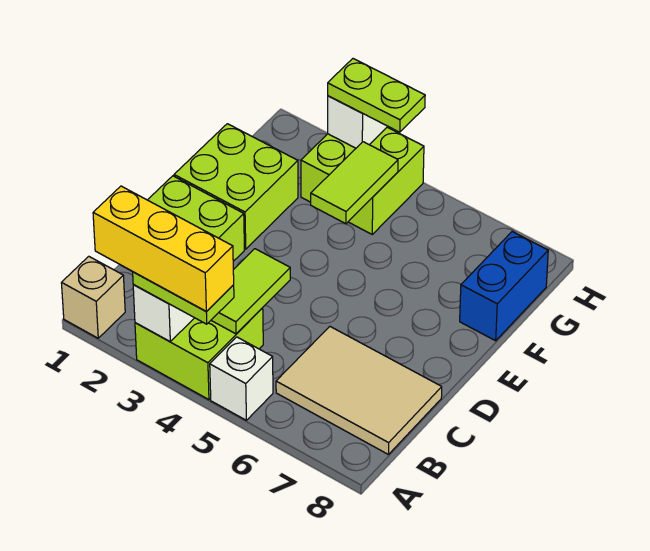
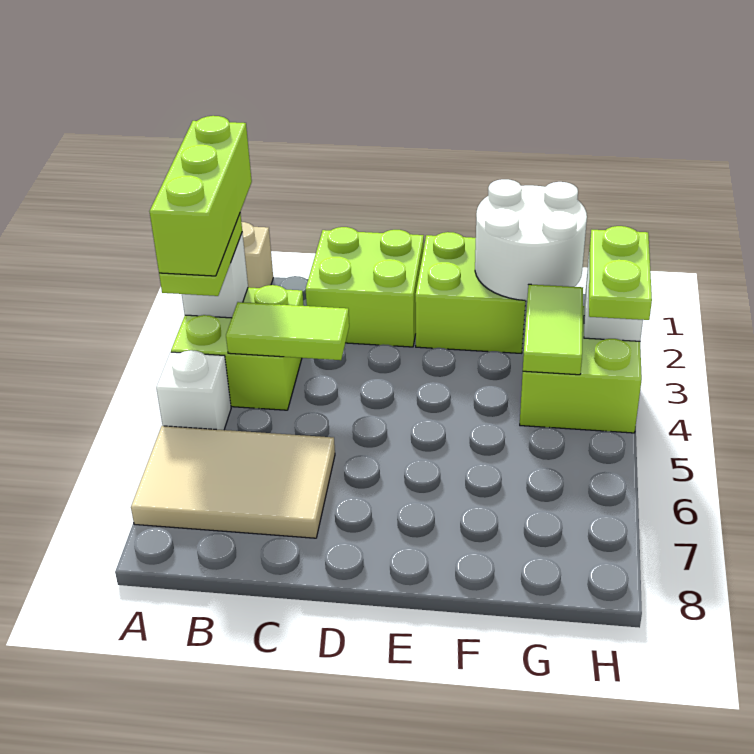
yellow brick A2:A4 level 4 -> lime brick A2:A4 level 4
tan tile B6:C8 level 1 -> tan tile A6:C7 level 1
none -> white round brick F1:G2 level 2
lime tile F4:G4 level 2 -> lime tile G3:G4 level 2
blue brick F8:G8 level 1 -> none

